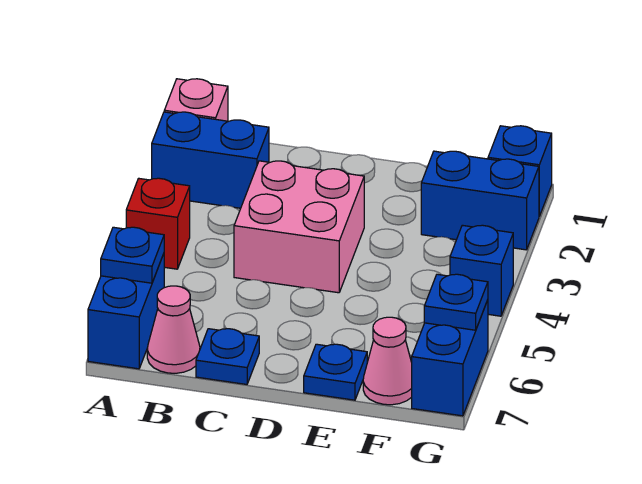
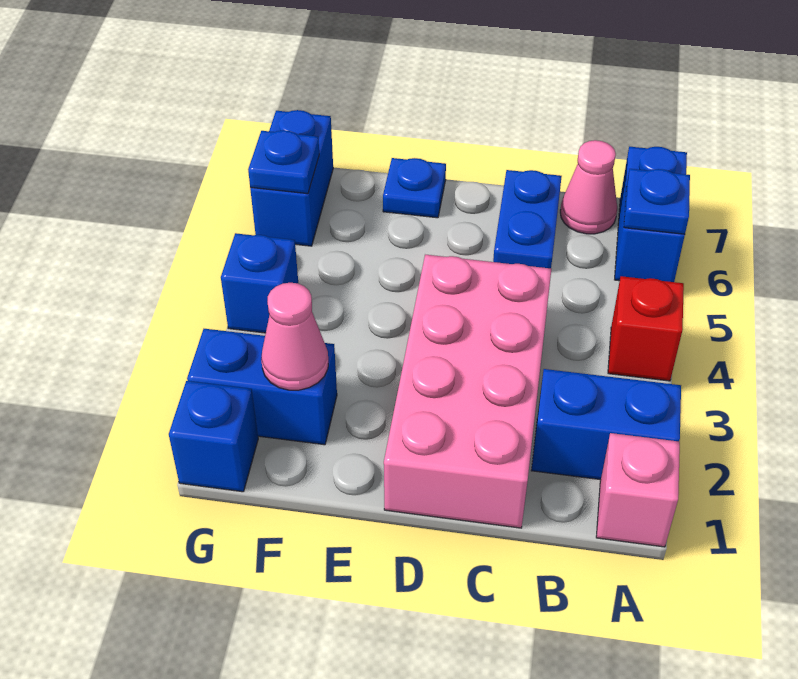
pink brick C3:D4 level 1 -> pink brick C1:D4 level 1
blue plate C7 level 1 -> blue plate C6:C7 level 1
pink cone F7 level 1 -> pink cone F2 level 2

